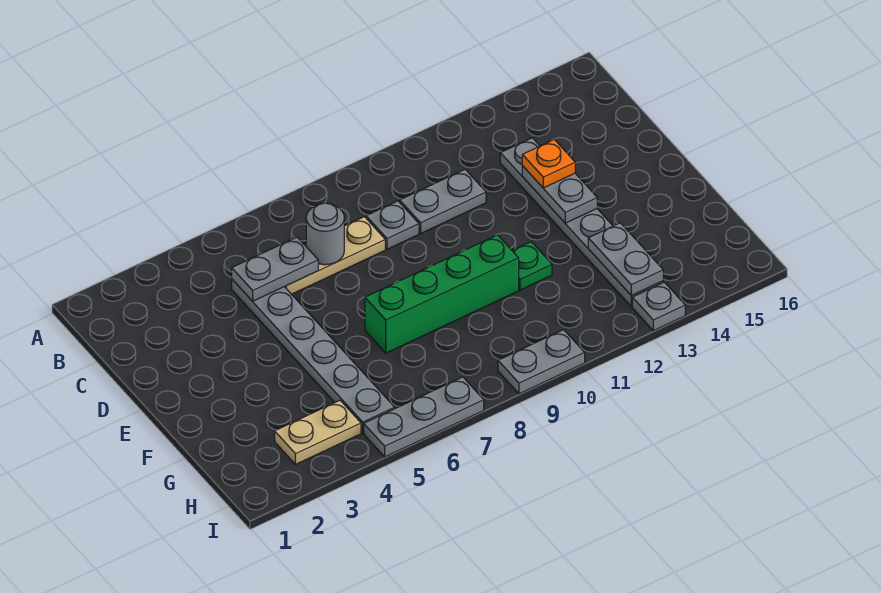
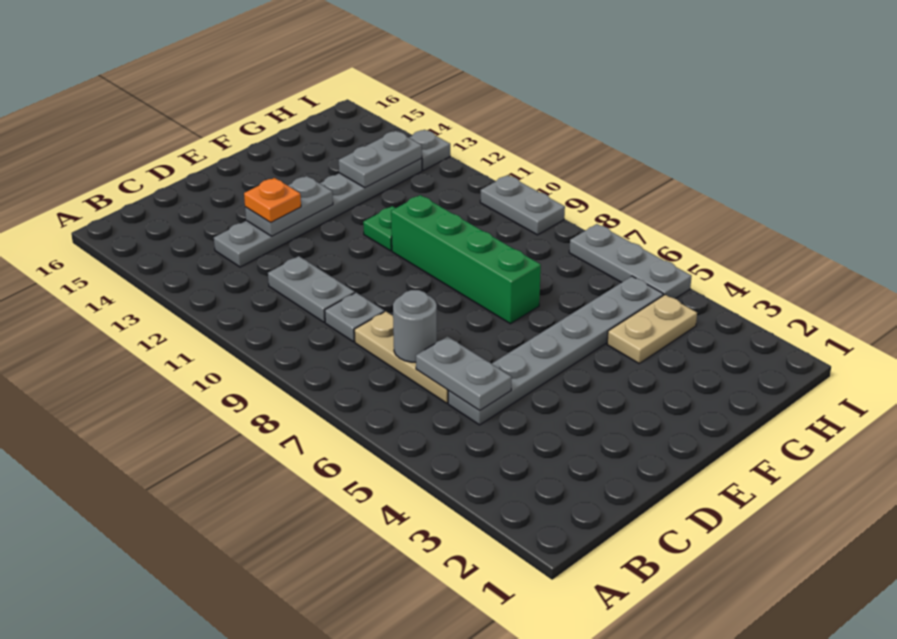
tan plate H3:H4 level 1 -> tan plate G4:H4 level 1

